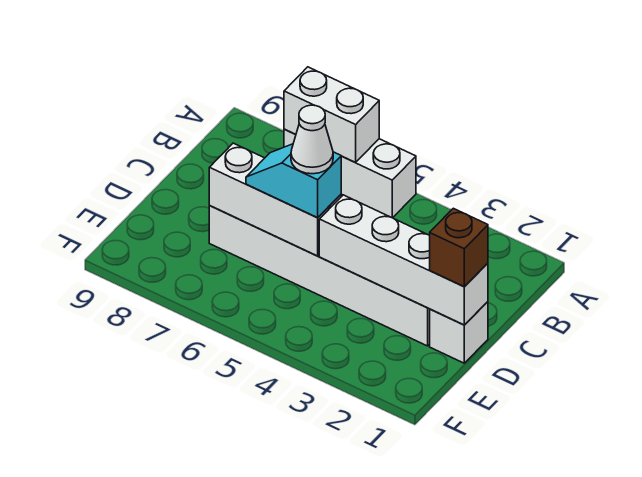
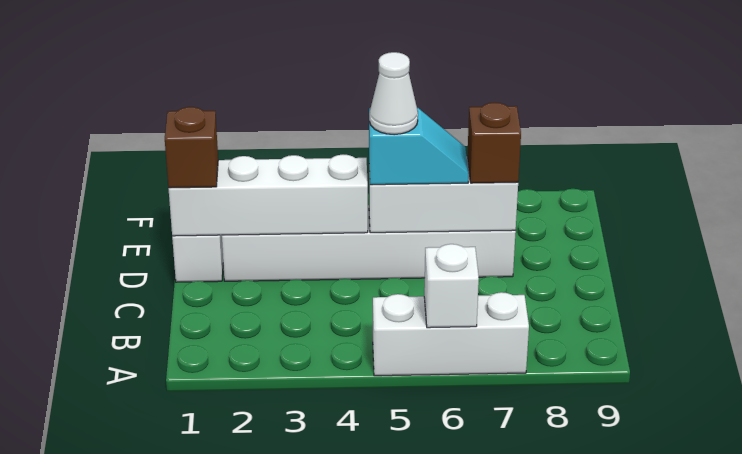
white brick A6:A7 level 2 -> white brick A6 level 2
none -> brown brick D7 level 3

